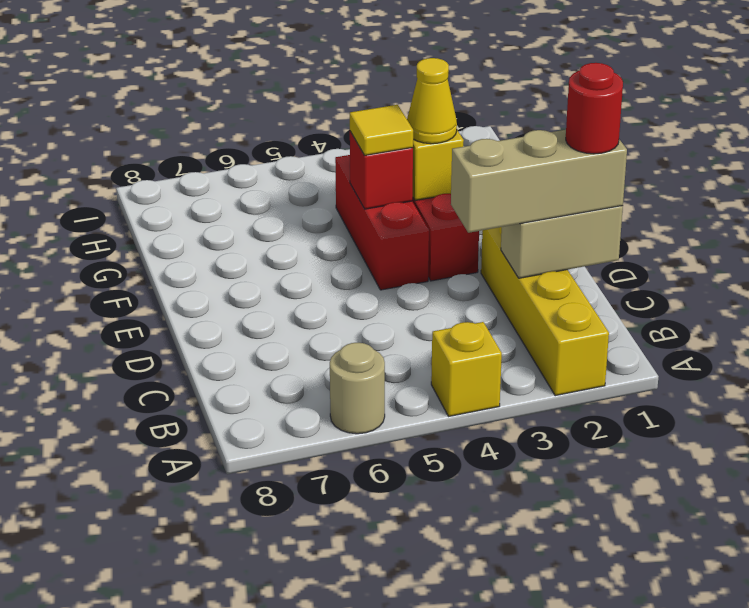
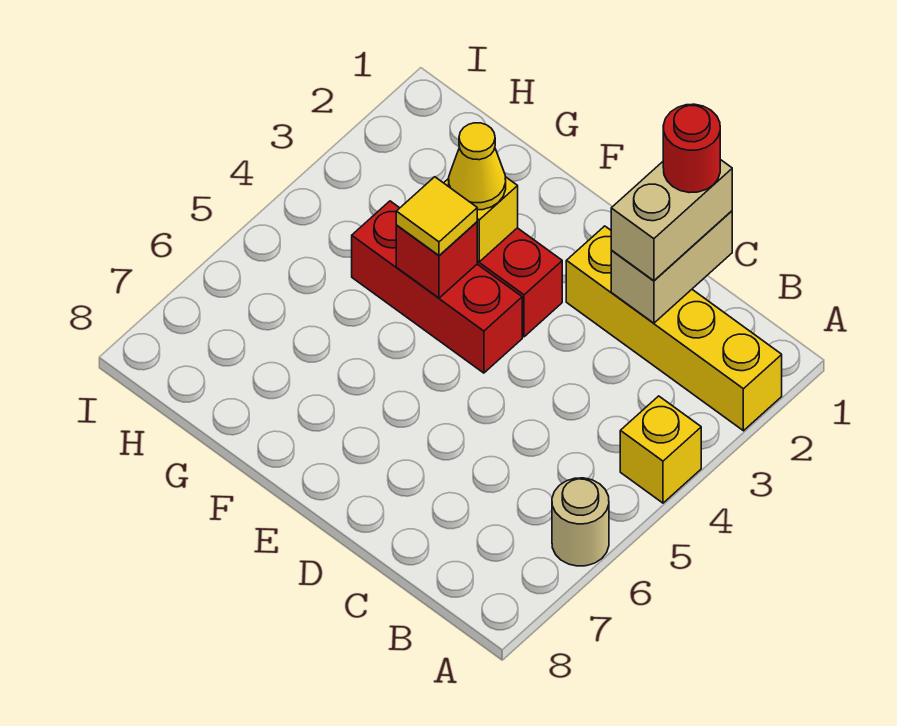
tan brick C1:C3 level 3 -> tan brick C1:C2 level 3

